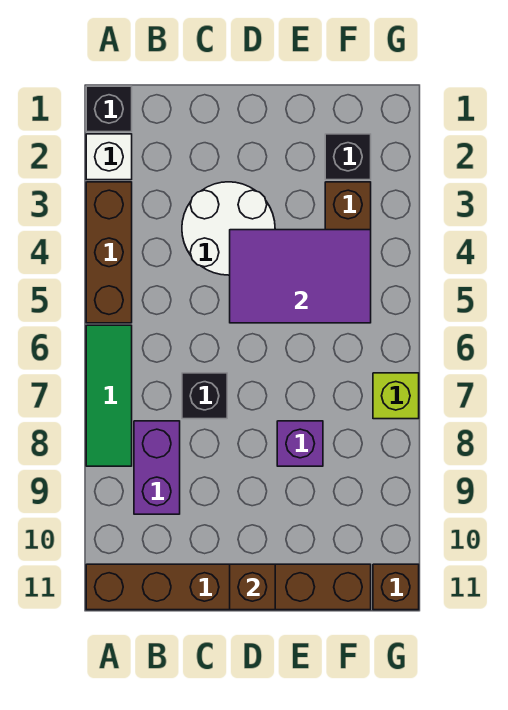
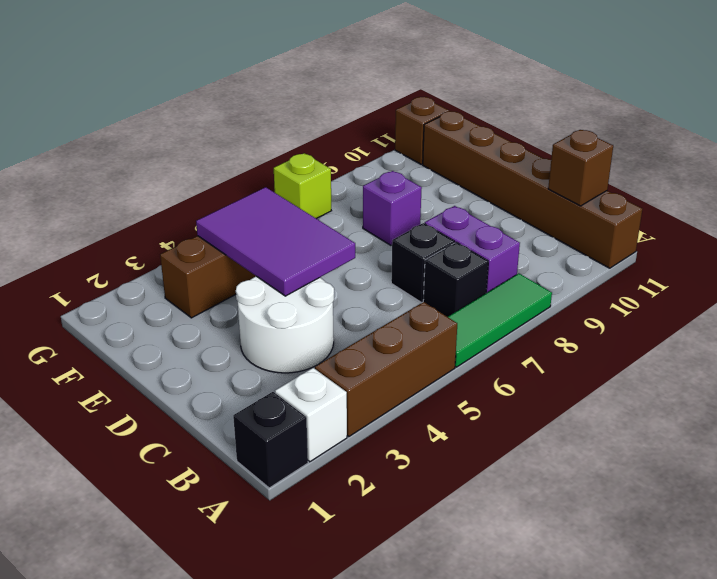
purple brick B8:B9 level 1 -> purple brick B8:C8 level 1
brown brick D11 level 2 -> brown brick B11 level 2
black brick F2 level 1 -> black brick B7 level 1

